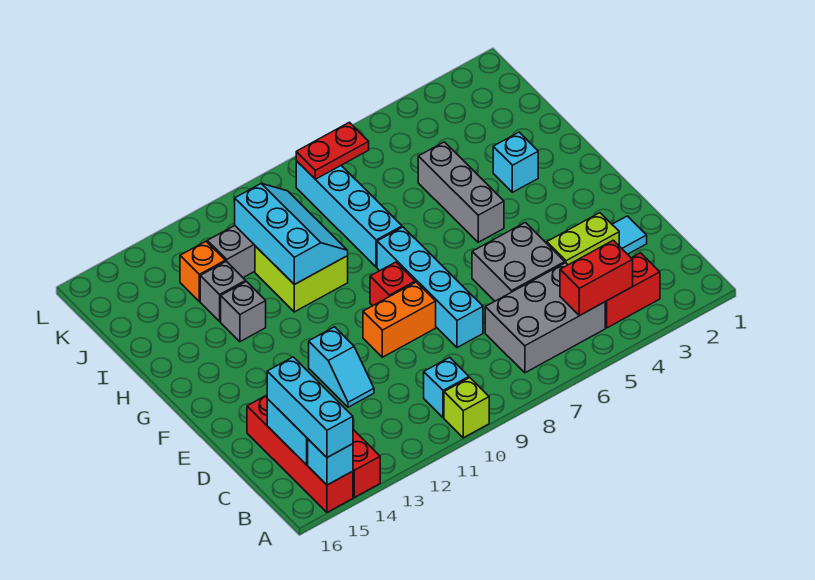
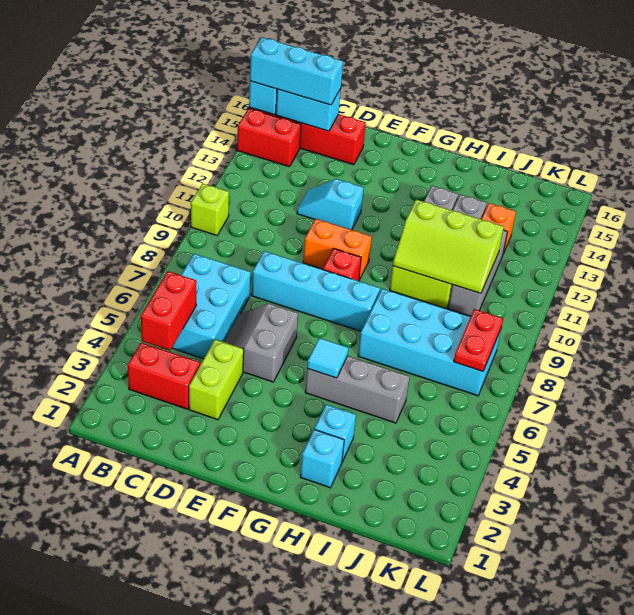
red brick B3:B4 level 1 -> red brick B3:C3 level 1
grey brick B5:C7 level 1 -> cyan brick B5:C7 level 1
cyan brick B10 level 1 -> cyan brick H2 level 1
cyan tile D2 level 1 -> cyan tile G5 level 2
grey brick D5:E6 level 1 -> grey slope D5:E6 level 1 top E
orange brick E9:E10 level 1 -> orange brick E10:F10 level 1
cyan brick H8:K8 level 1 -> cyan brick H7:K8 level 1
cyan slope H10:J11 level 2 top 11 -> lime slope H10:J11 level 2 top 11

